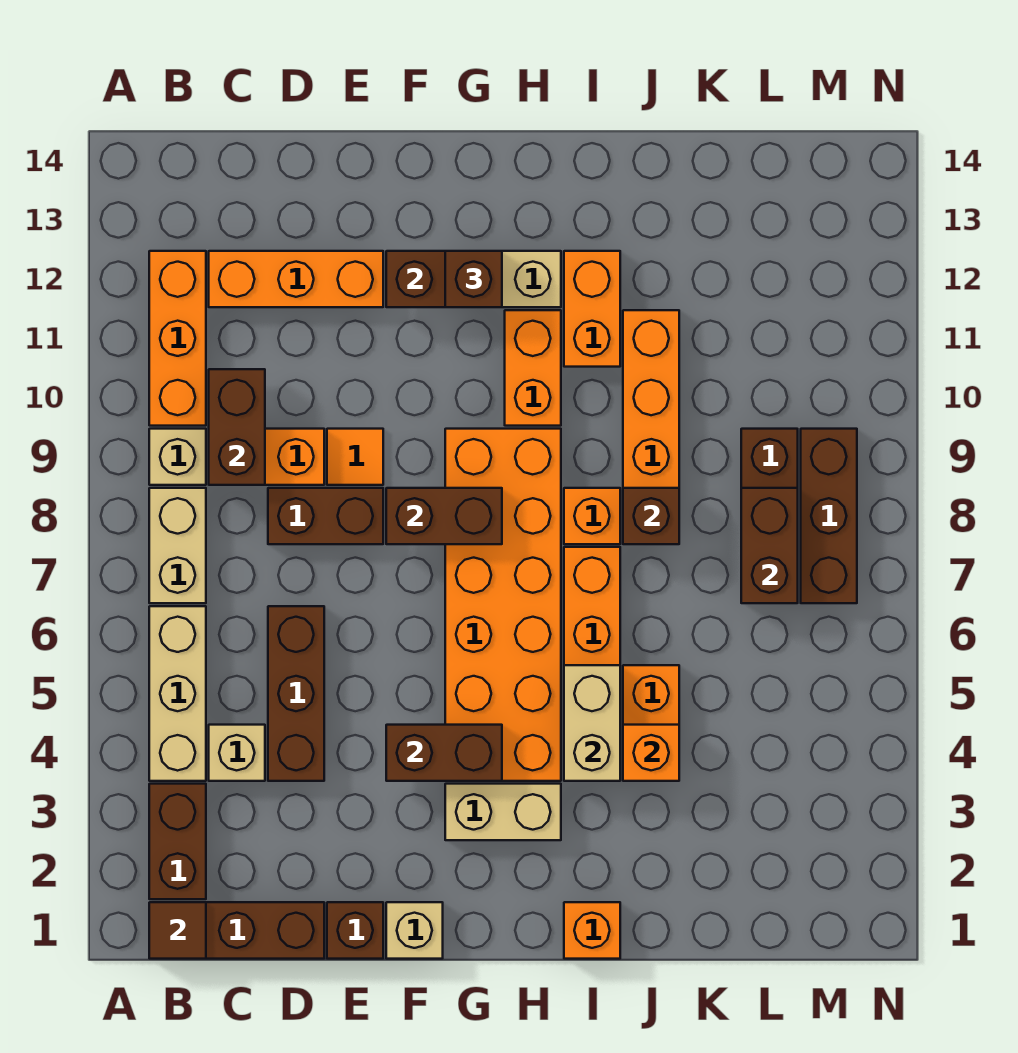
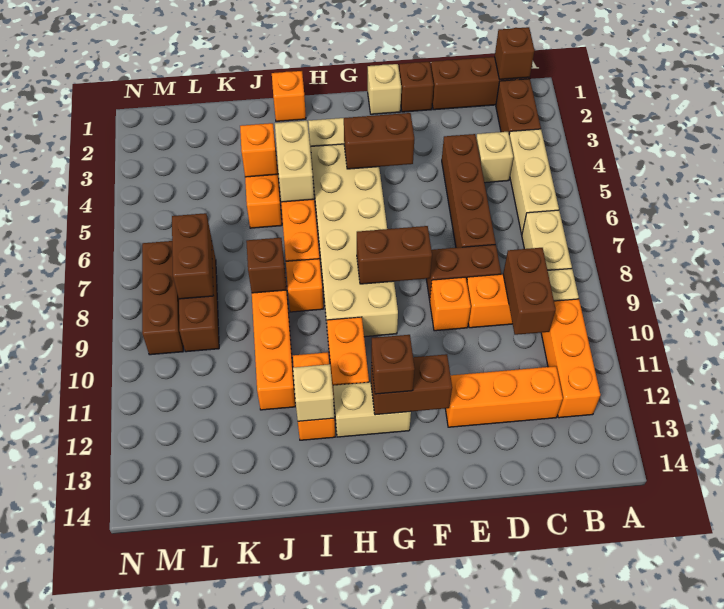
brown tile B1 level 2 -> brown brick B1 level 2
brown brick D4:D6 level 1 -> brown brick D4:D7 level 1
orange tile E9 level 1 -> orange brick E9 level 1
orange brick G4:H9 level 1 -> tan brick G4:H9 level 1
none -> tan brick I12 level 2

